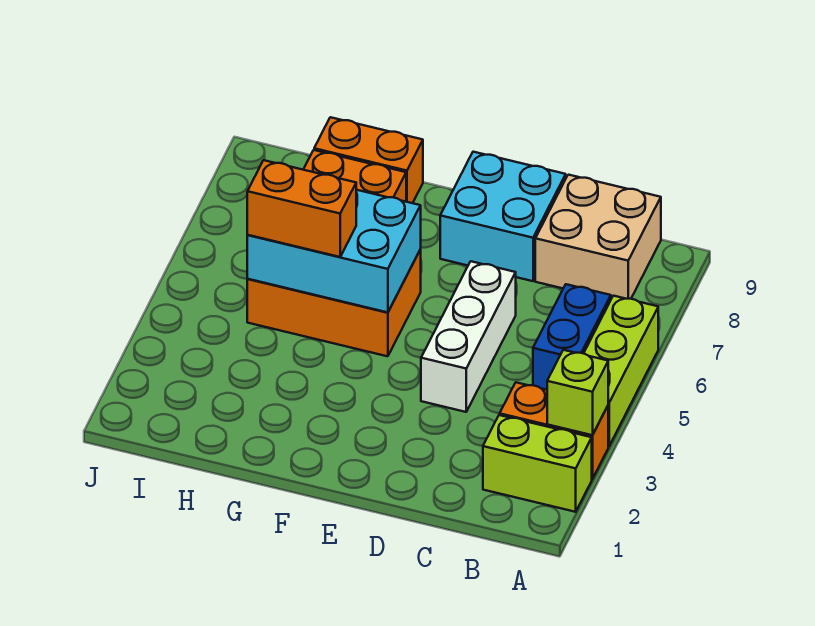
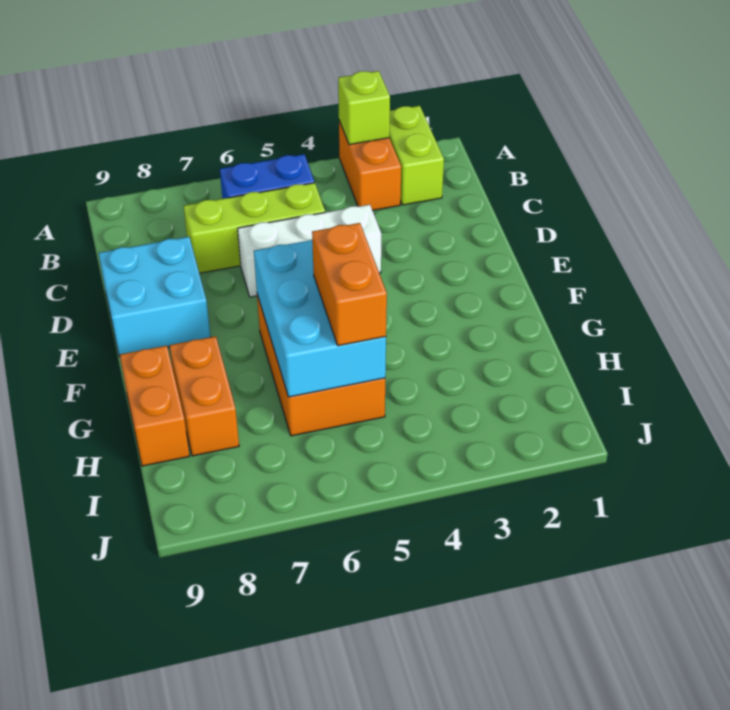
lime brick A4:A6 level 1 -> lime brick C5:C7 level 1
tan brick B8:C9 level 1 -> none

